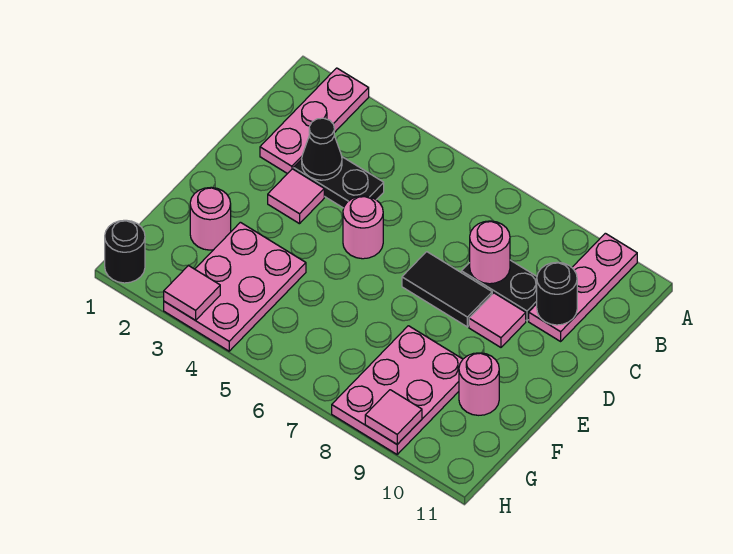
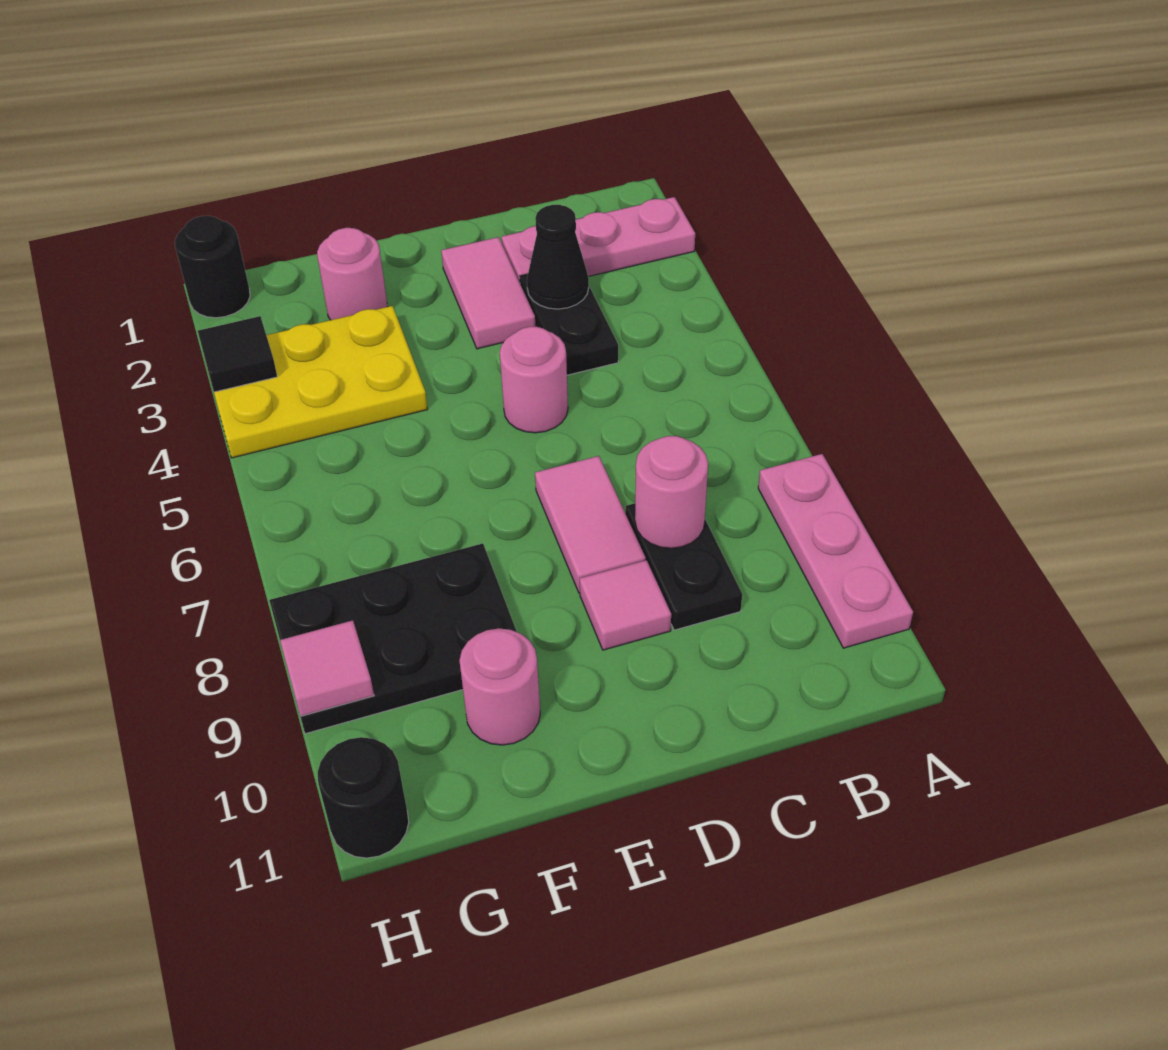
pink plate A10:C10 level 1 -> pink plate A8:A10 level 1
black round brick C10 level 2 -> black round brick H11 level 1
pink tile D3 level 1 -> pink tile D2:D3 level 1
black tile D7:D8 level 1 -> pink tile D7:D8 level 1
pink plate F3:H4 level 1 -> yellow plate F3:H4 level 1
pink plate F8:H9 level 1 -> black plate F8:H9 level 1
pink tile H3 level 2 -> black tile H3 level 2

